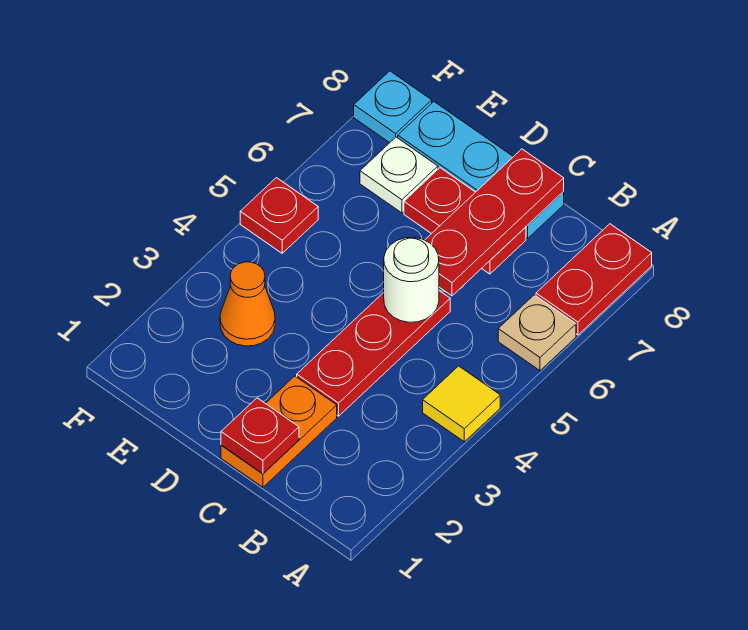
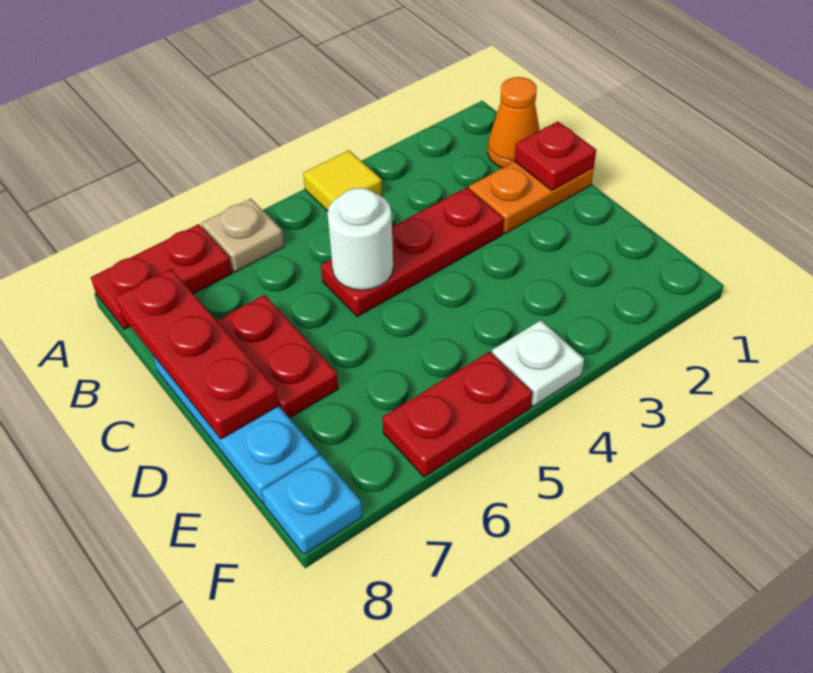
red plate C6:C8 level 2 -> red plate B8:D8 level 2
orange cone E3 level 1 -> orange cone B1 level 1
white plate E7 level 1 -> white plate F4 level 1
red plate F5 level 1 -> red plate F5:F6 level 1

